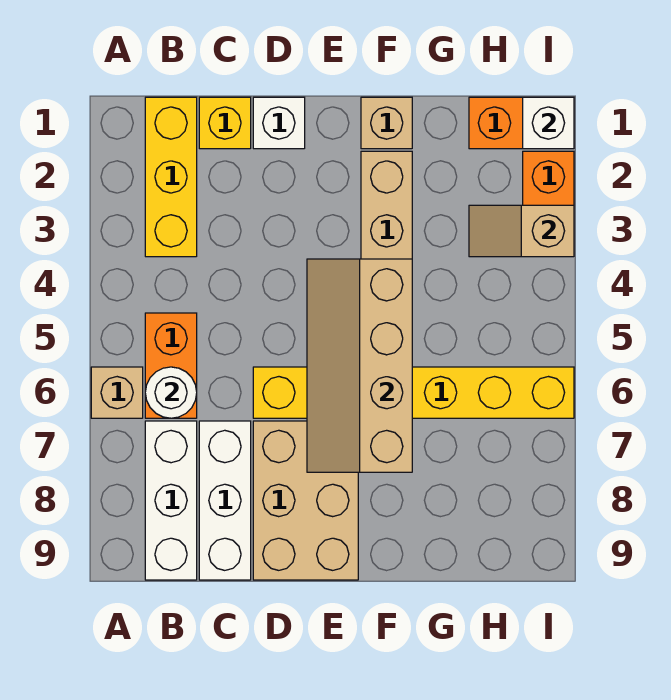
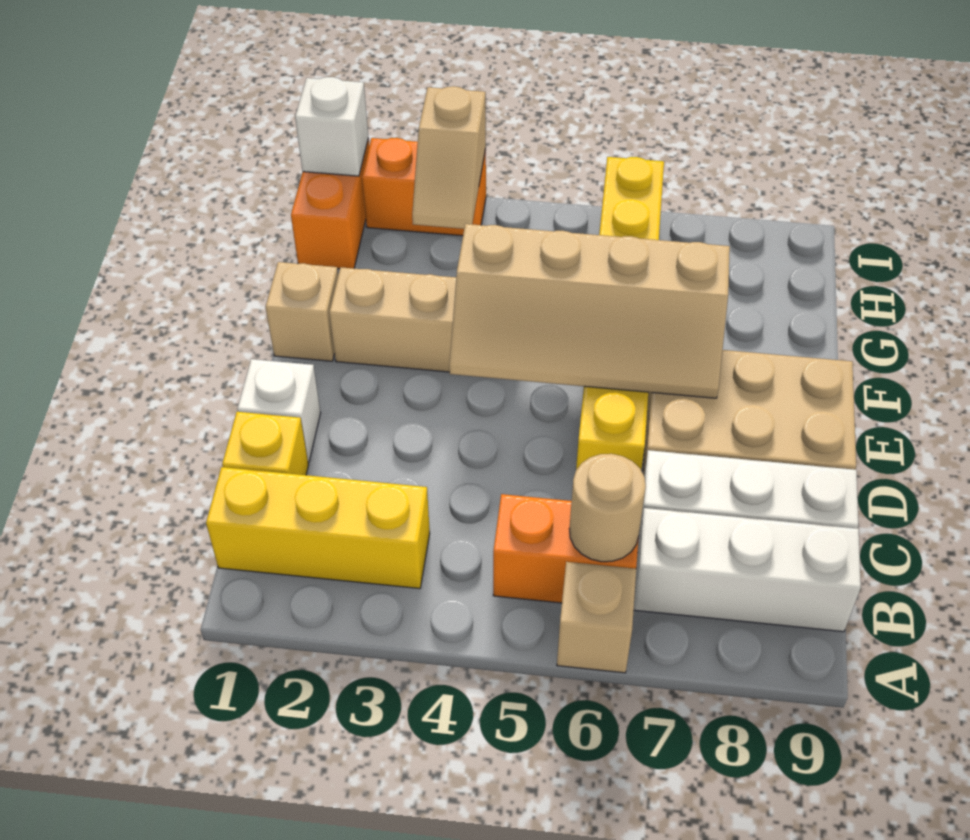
white round brick B6 level 2 -> tan round brick B6 level 2

